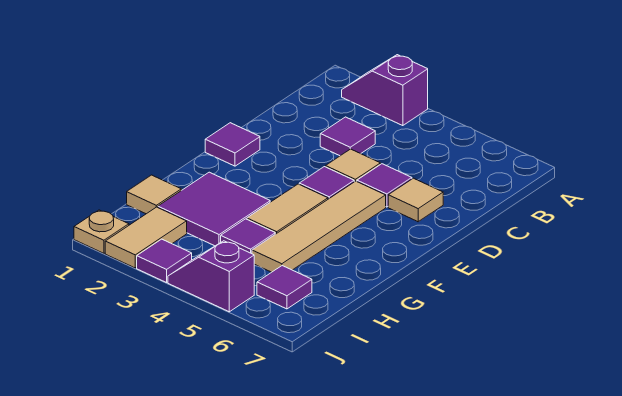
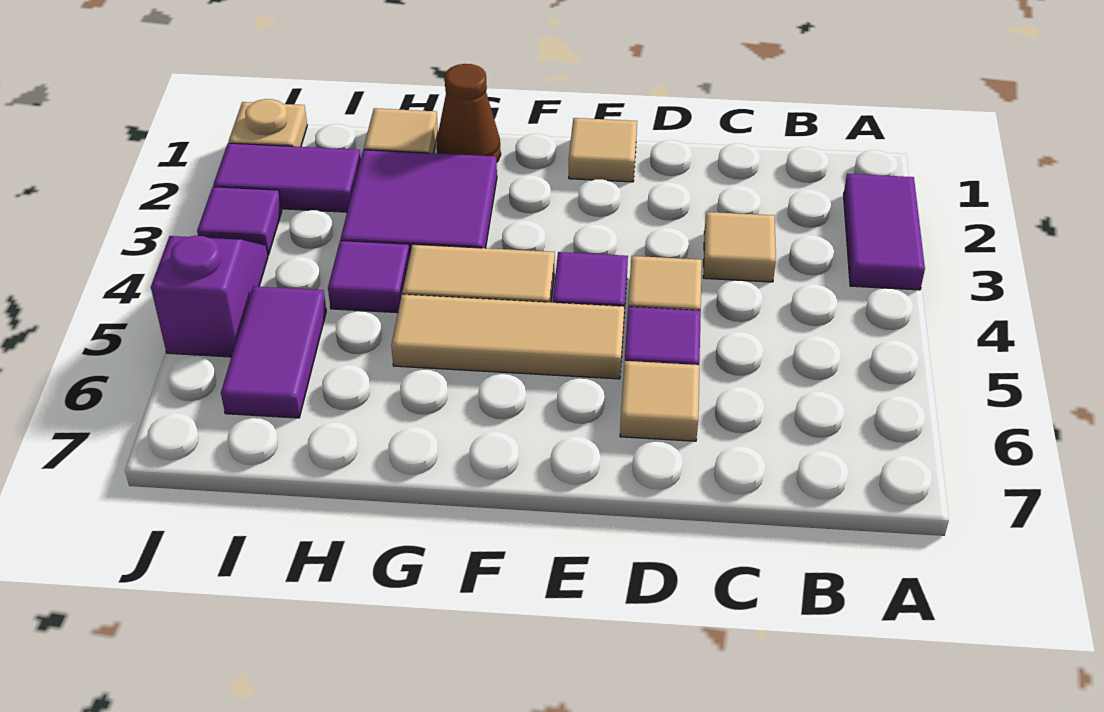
purple slope A2:A3 level 1 top 3 -> purple tile A2:A3 level 1
purple tile C3 level 1 -> tan tile C3 level 1
purple tile E1 level 1 -> tan tile E1 level 1
tan tile E5:H5 level 1 -> tan tile E5:G5 level 1
none -> brown cone G1 level 1
tan tile I2:J2 level 1 -> purple tile I2:J2 level 1
purple tile I6 level 1 -> purple tile I5:I6 level 1

